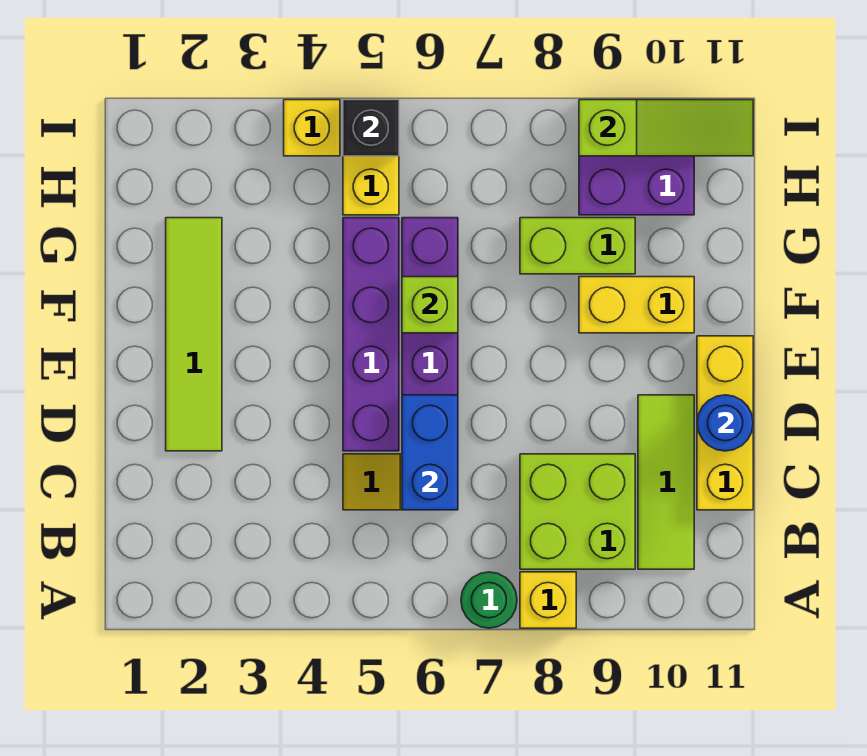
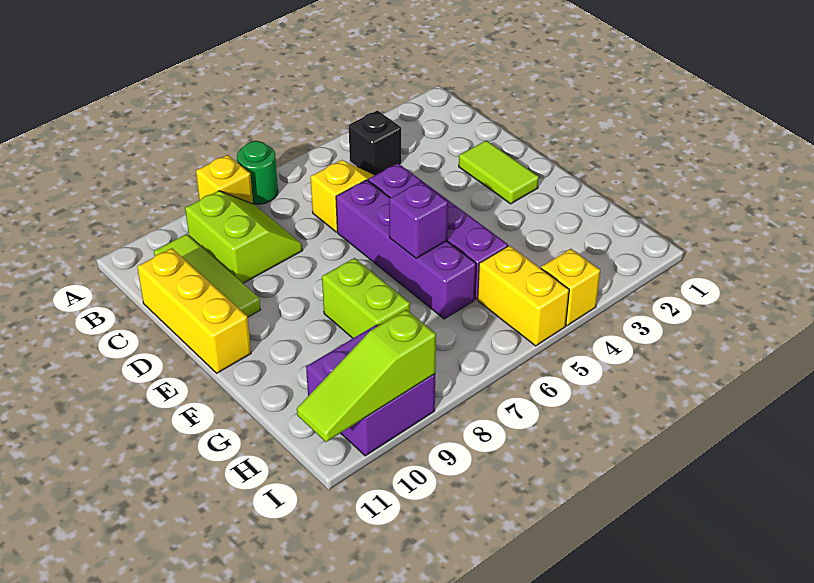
lime brick B8:C9 level 1 -> lime slope B8:C9 level 1 top 9
blue brick C6:D6 level 2 -> none
lime tile D2:G2 level 1 -> lime tile D2:E2 level 1
blue round brick D11 level 2 -> none
lime brick F6 level 2 -> purple brick F6 level 2
yellow brick F9:F10 level 1 -> none
lime brick G8:G9 level 1 -> lime brick F8:G8 level 1
black brick I5 level 2 -> black brick B4 level 1

